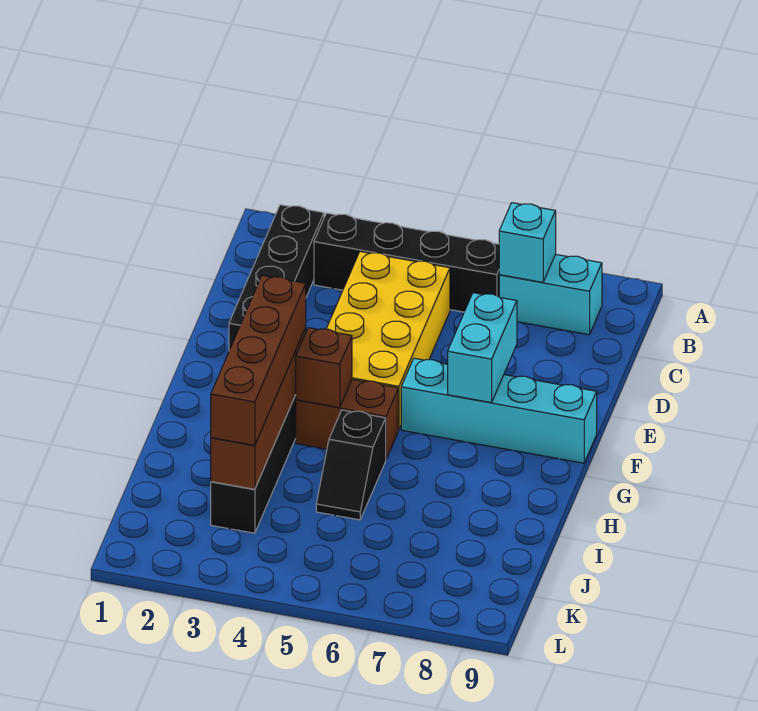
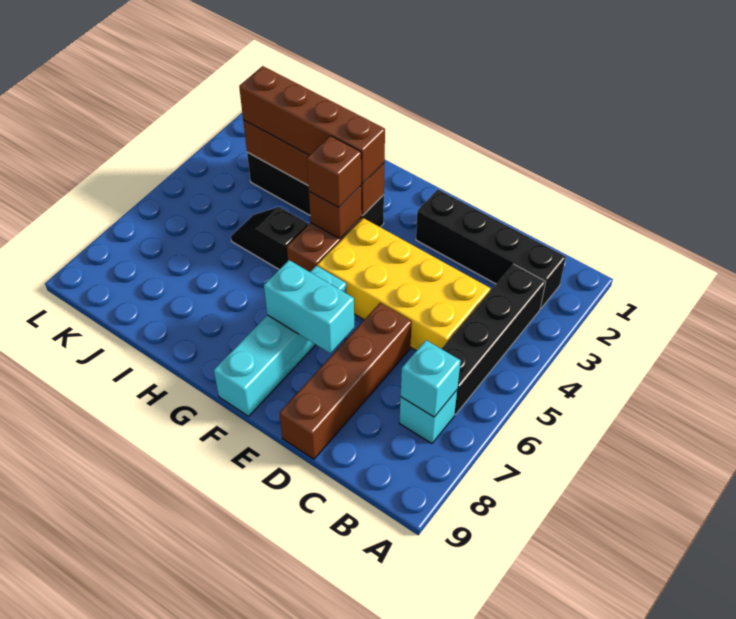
cyan brick B7:B8 level 1 -> cyan brick B7 level 1
none -> brown brick D6:D9 level 1
none -> brown brick G4 level 3

